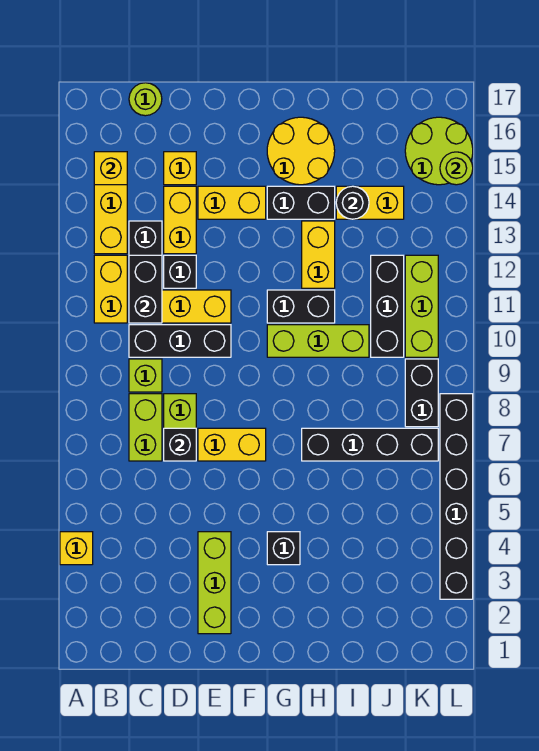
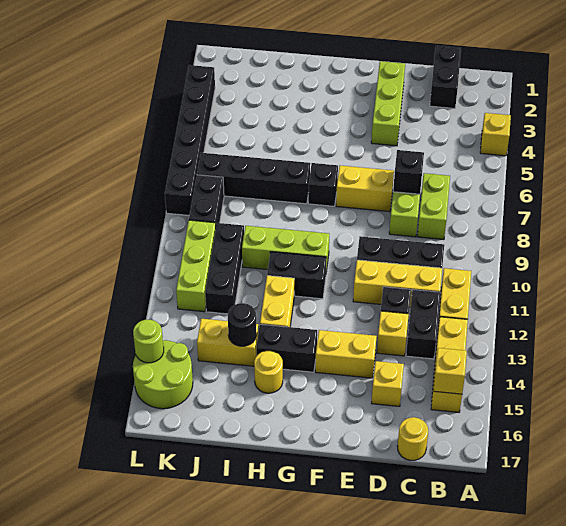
lime brick C9 level 1 -> none
black brick C11:C12 level 2 -> black brick C1:C2 level 1
lime round brick C17 level 1 -> yellow round brick C17 level 1
yellow brick D13:D14 level 1 -> yellow brick D13 level 1
black brick G4 level 1 -> black brick G7 level 1
yellow round brick G15:H16 level 1 -> yellow round brick H15 level 1

